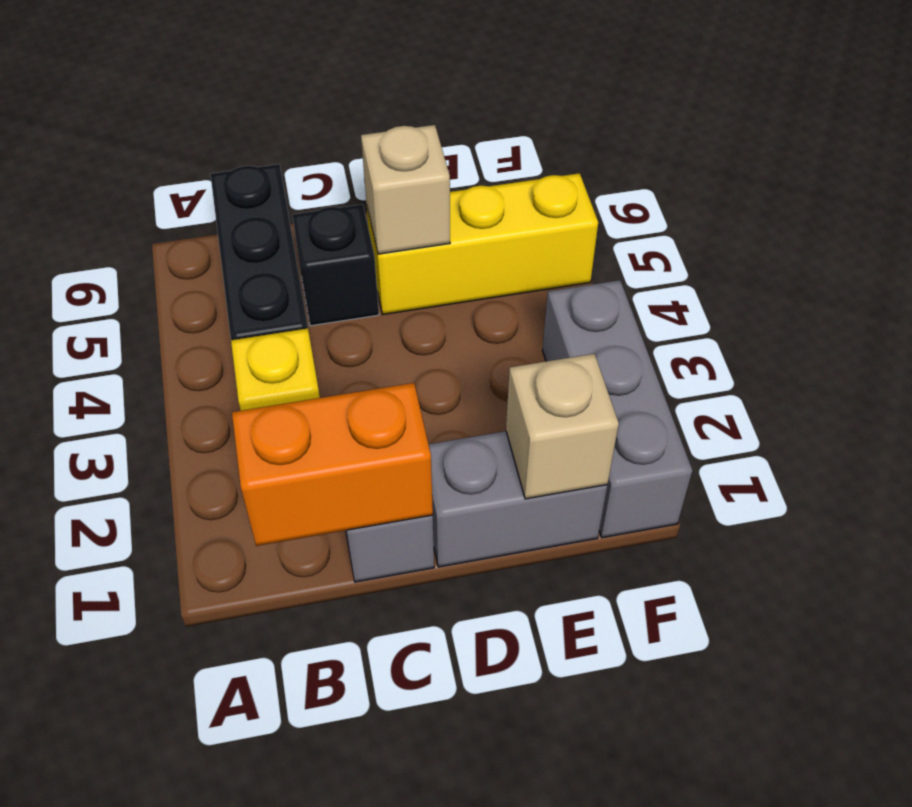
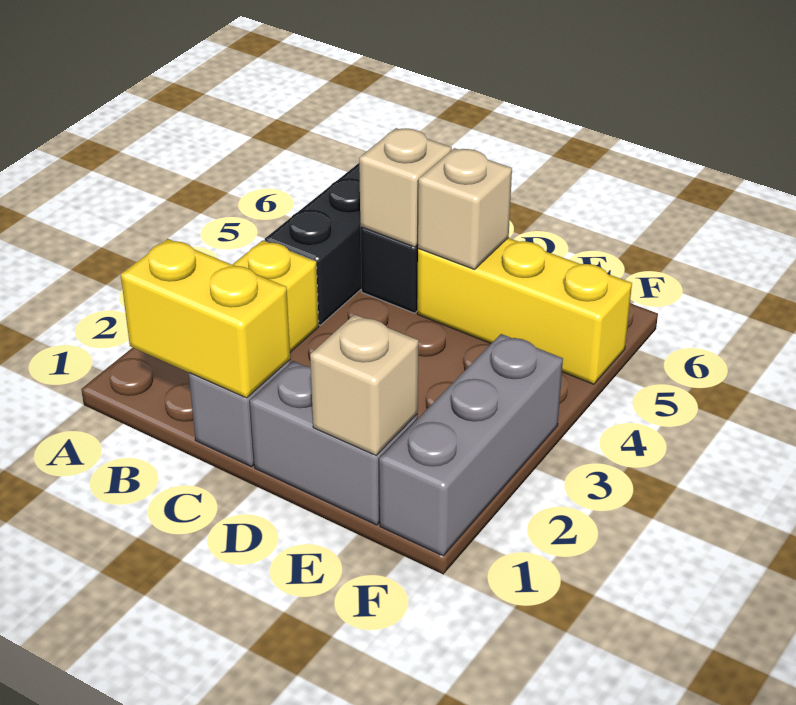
orange brick B1:C1 level 2 -> yellow brick B1:C1 level 2
none -> tan brick C5 level 2

